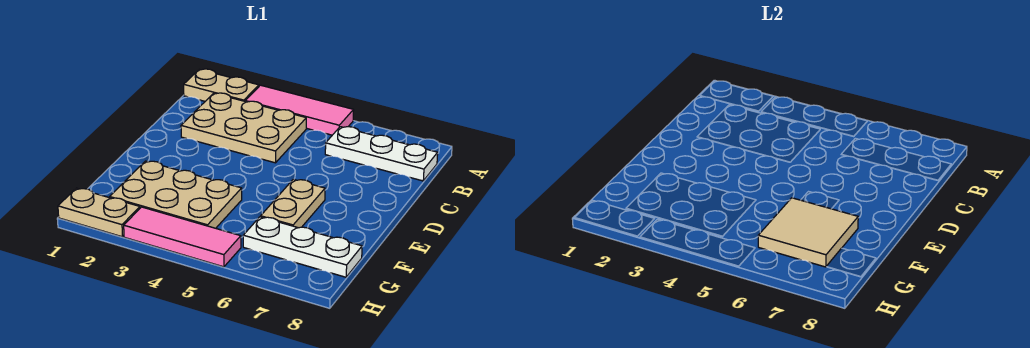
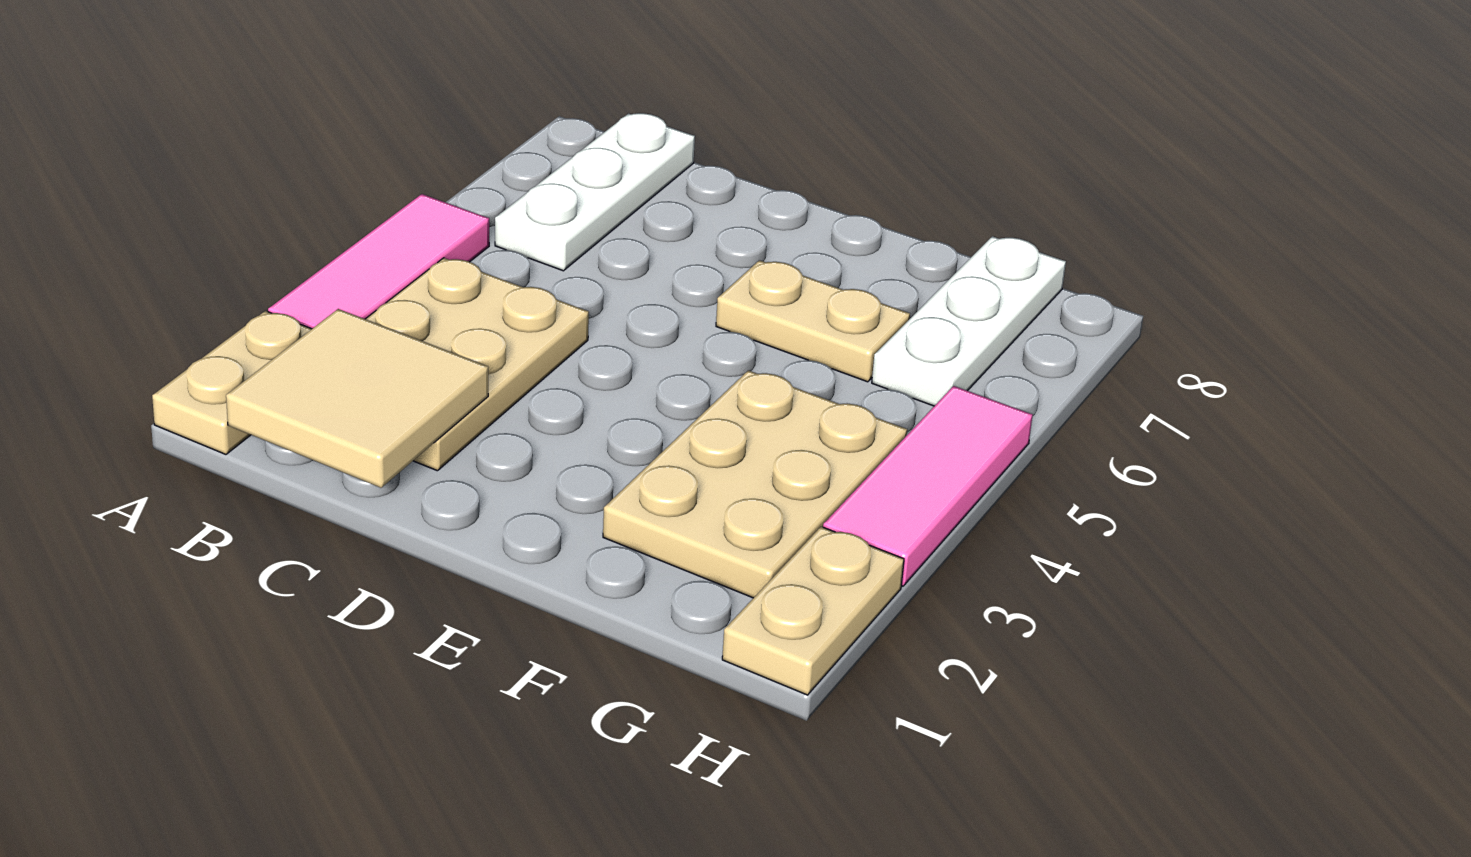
tan tile F6:G7 level 2 -> tan tile B1:C2 level 2

